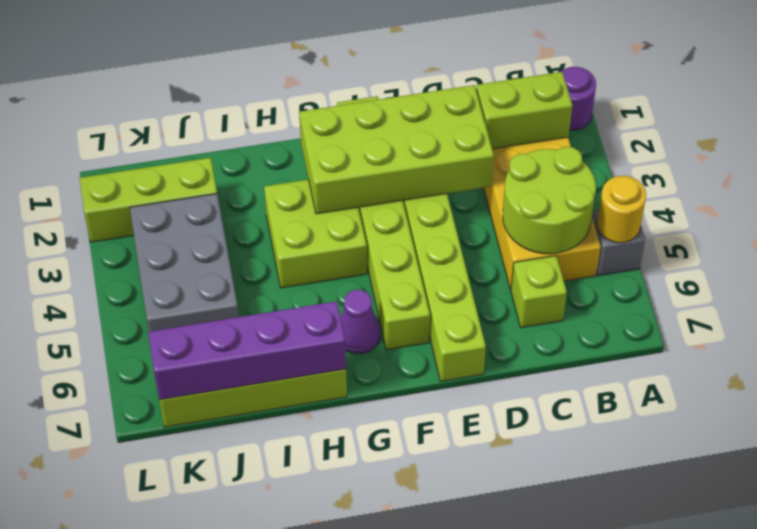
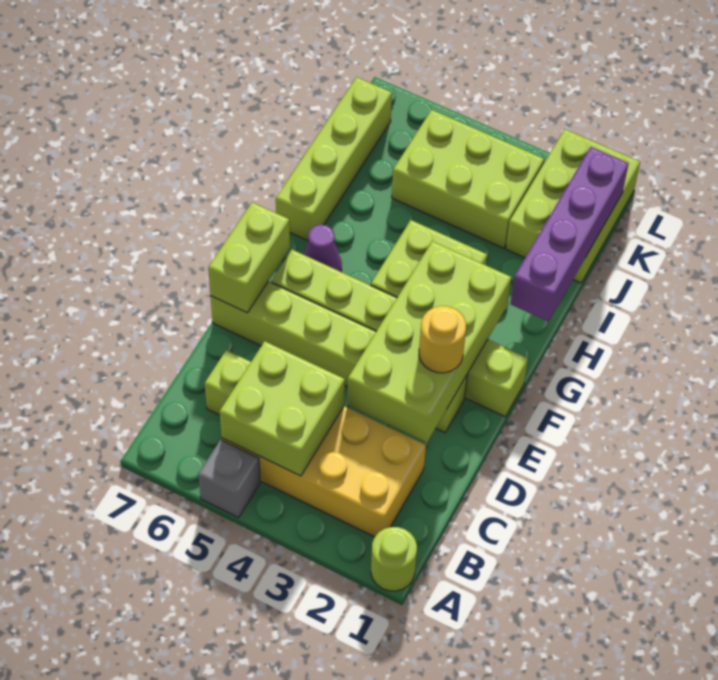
purple round brick A1 level 1 -> lime round brick A1 level 1
yellow round brick A5 level 2 -> yellow round brick E2 level 3
lime brick B2:C2 level 2 -> lime brick E7:F7 level 2
lime round brick B4:C5 level 2 -> lime brick B4:C5 level 2
purple brick H7:K7 level 2 -> purple brick H1:K1 level 2
lime brick J2:L2 level 1 -> lime brick J1:L2 level 1
grey brick J3:K5 level 1 -> lime brick J3:K5 level 1

